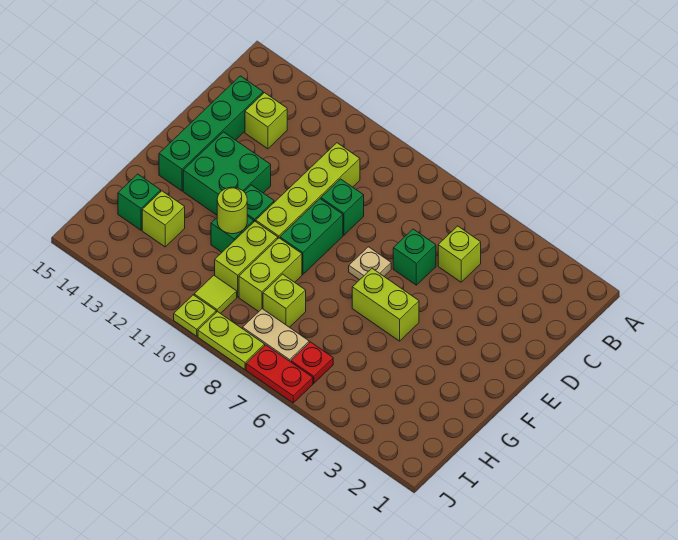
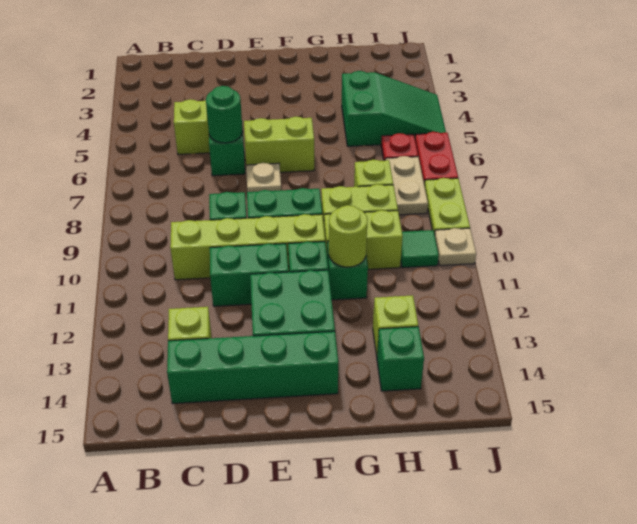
none -> green round brick D6 level 2
none -> green brick D11:E11 level 1
lime brick F5:F6 level 1 -> lime brick E6:F6 level 1
none -> green slope H4:J5 level 1 top H
lime tile I10 level 1 -> green tile I10 level 1
lime plate J10 level 1 -> tan plate J10 level 1

